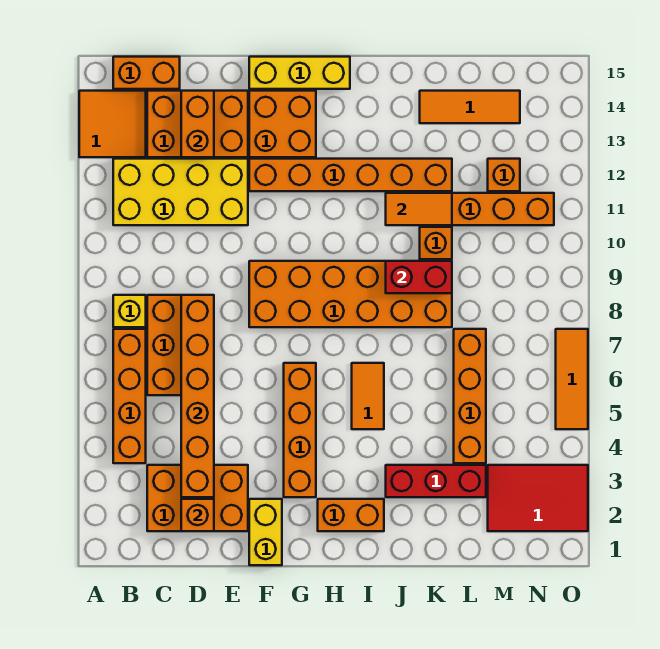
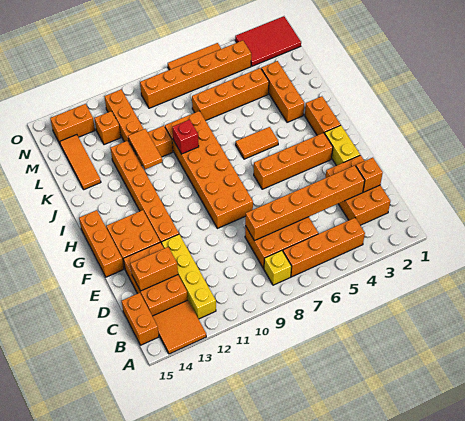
yellow brick B11:E12 level 1 -> yellow brick B12:E12 level 1
yellow brick F1:F2 level 1 -> yellow brick F2:G2 level 1
yellow brick F15:H15 level 1 -> orange brick F15:H15 level 1
red brick J3:L3 level 1 -> orange brick J3:L3 level 1
red brick J9:K9 level 2 -> red brick J9 level 2
red tile M2:O3 level 1 -> red tile N1:O3 level 1
none -> orange brick N4:N9 level 1
none -> orange brick N13:N14 level 1

